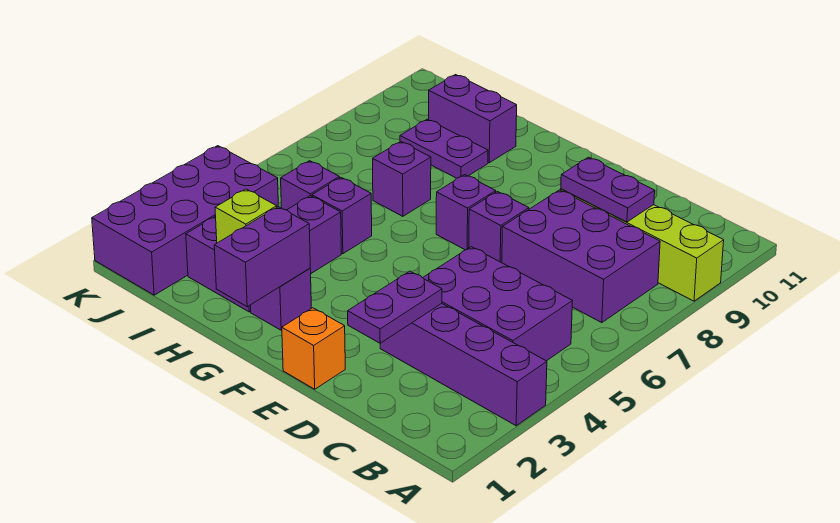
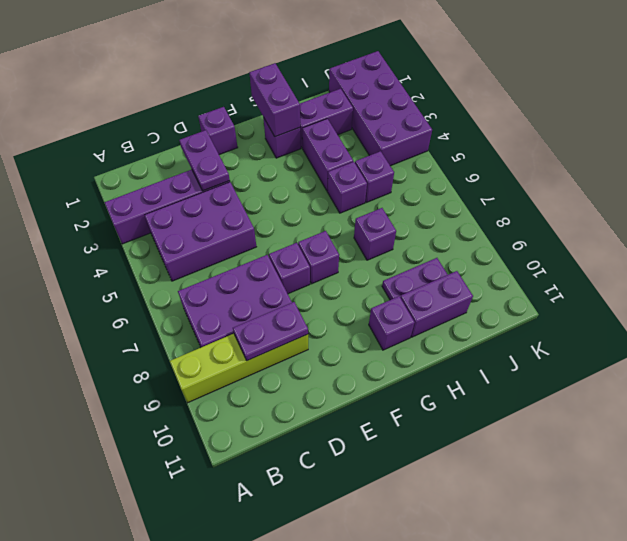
orange brick E1 level 1 -> purple brick E1 level 1
none -> purple brick G10 level 1
lime brick H2 level 2 -> none

